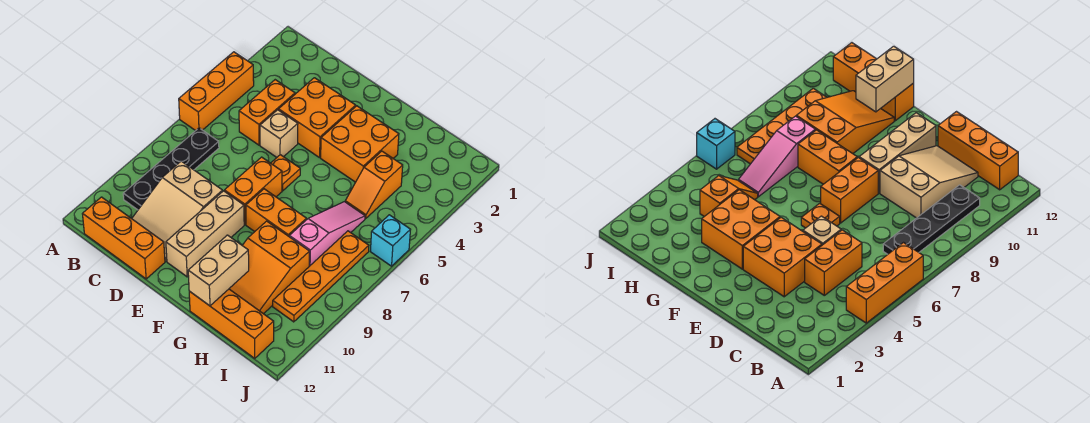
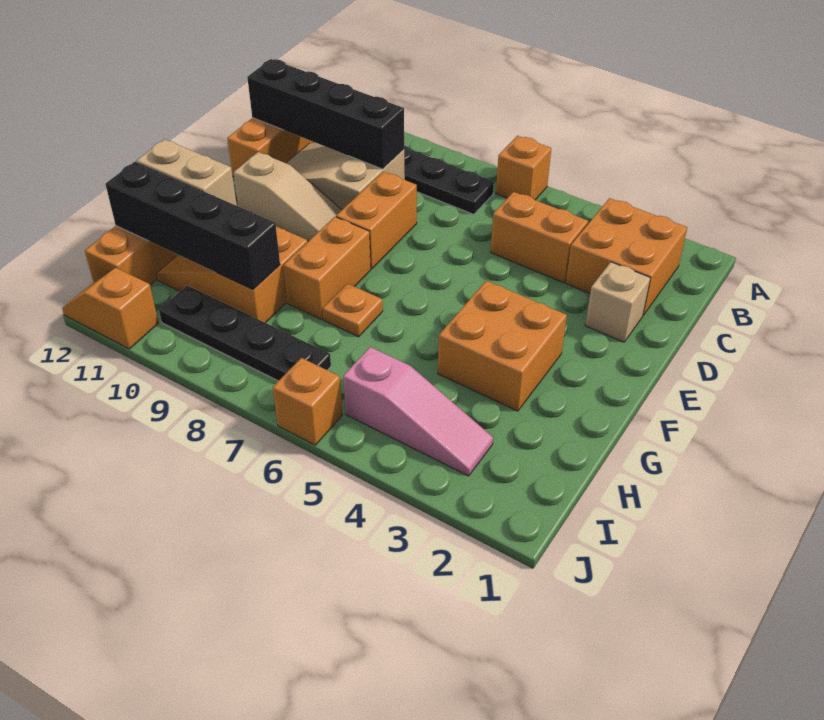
orange brick A4:A6 level 1 -> orange brick A6 level 1
none -> black brick C9:C12 level 2
orange brick D3:E4 level 1 -> orange brick B2:C3 level 1
tan brick D5 level 1 -> tan brick D2 level 1
orange plate E6 level 1 -> orange plate G7 level 1
orange brick E7:E8 level 1 -> orange brick D8:E8 level 1
tan brick E9:E11 level 1 -> tan slope E9:E11 level 1 top 11
orange slope H4:H5 level 1 top 4 -> orange slope J11:J12 level 1 top 11
pink slope H6:H8 level 1 top 8 -> pink slope I3:I5 level 1 top 5
none -> black brick H9:H12 level 2
orange plate I7:I10 level 1 -> black plate I7:I10 level 1
cyan brick J6 level 1 -> orange brick J6 level 1

